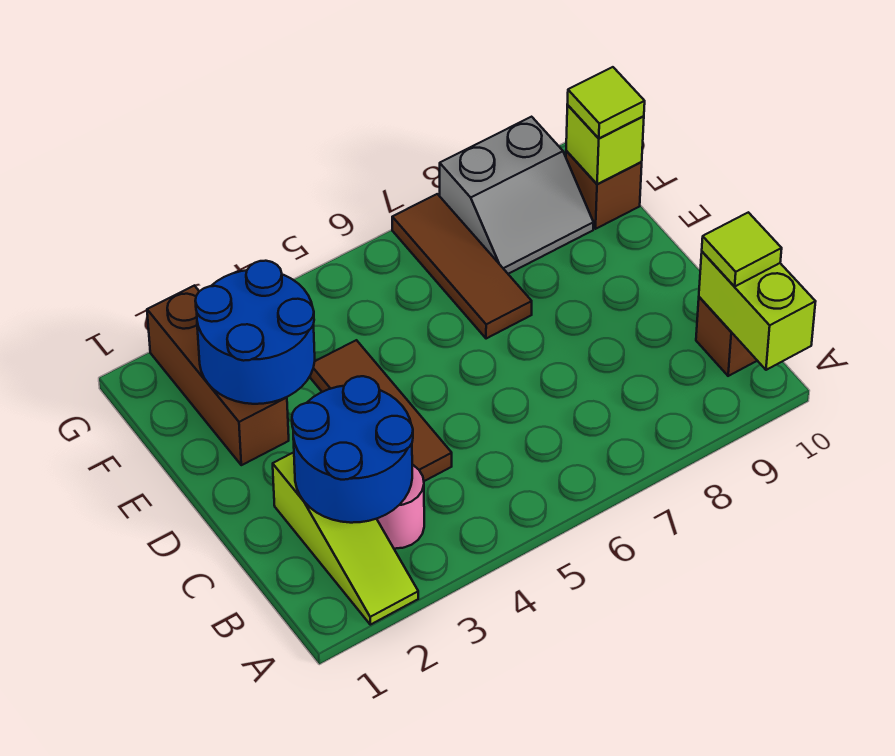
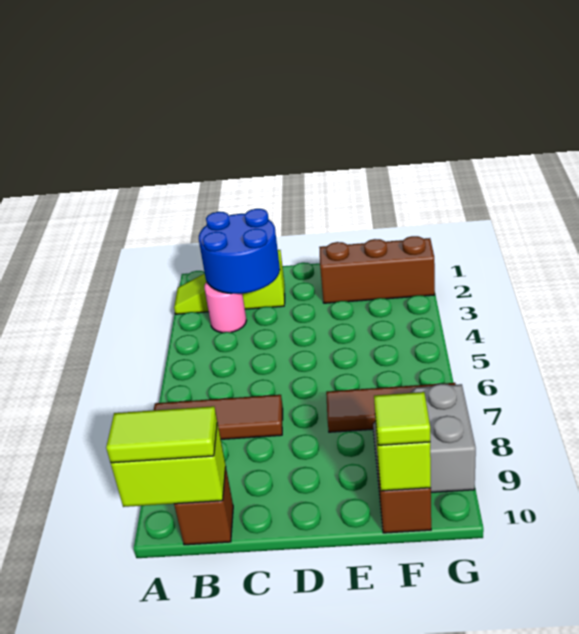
lime tile B10 level 3 -> lime tile A10:B10 level 3
brown tile C4:E4 level 1 -> brown tile A7:C7 level 1
blue round brick E2:F3 level 2 -> none

